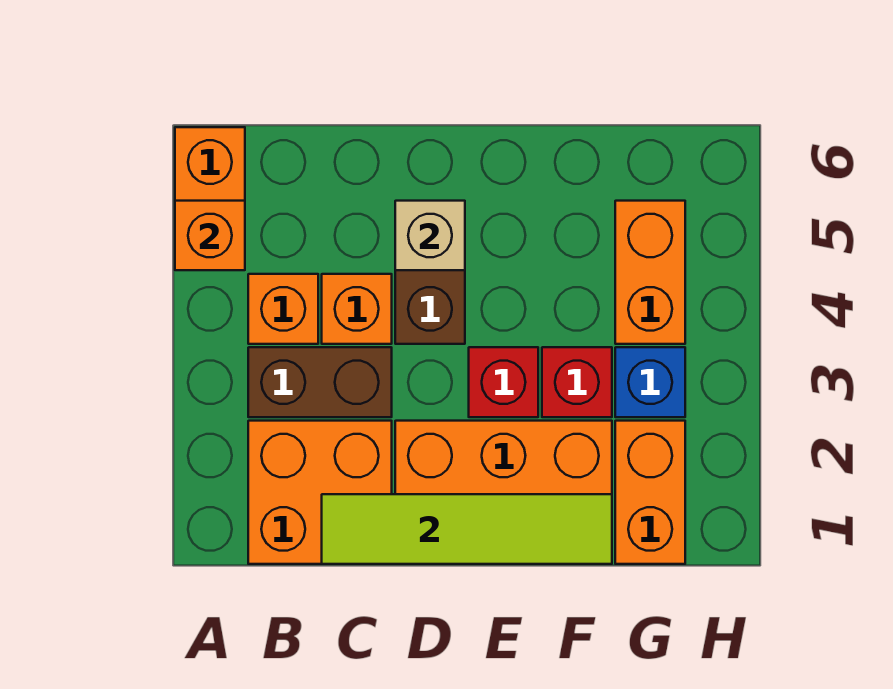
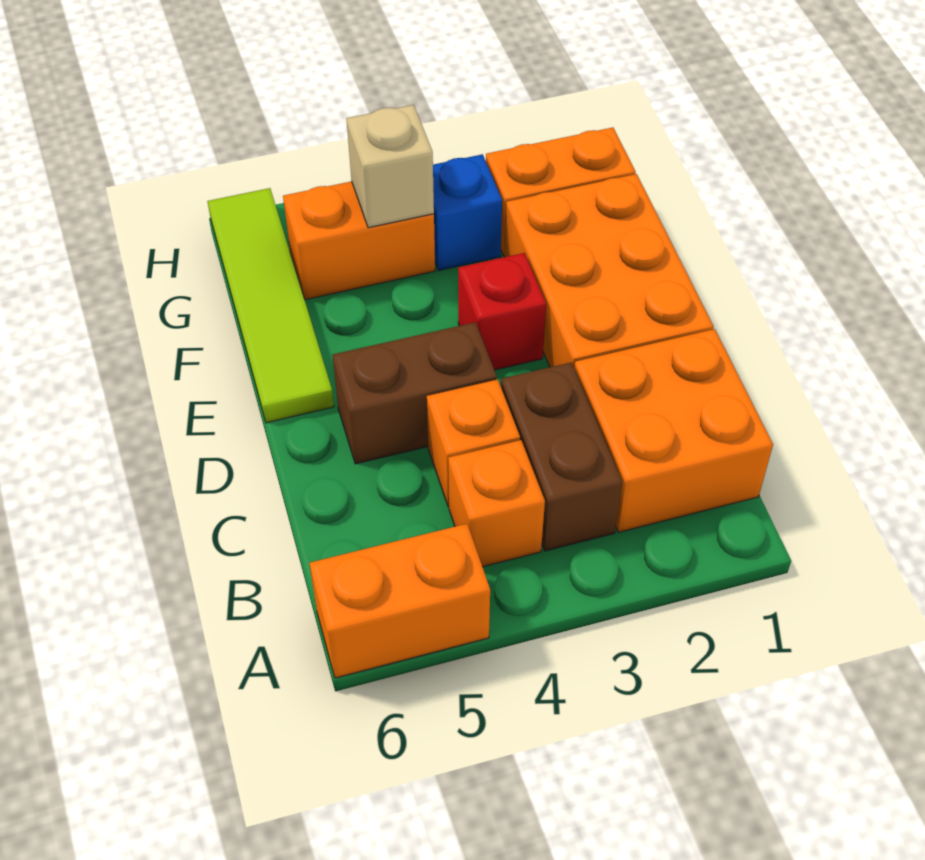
orange brick A5 level 2 -> none
lime tile C1:F1 level 2 -> lime tile E6:H6 level 1
tan brick D5 level 2 -> tan brick G4 level 2
red brick F3 level 1 -> none

